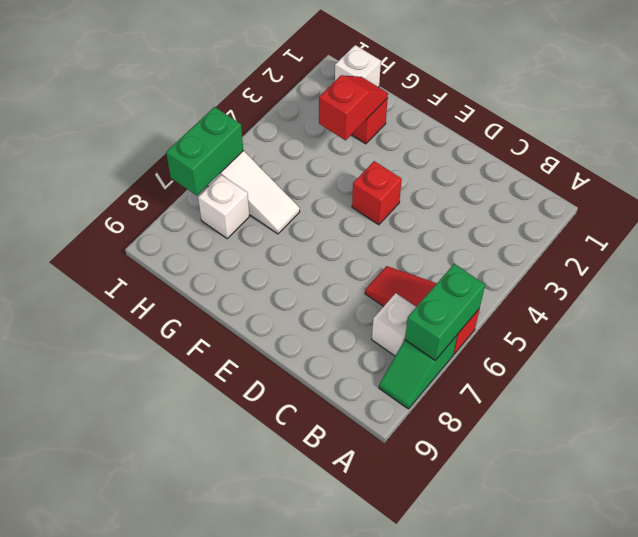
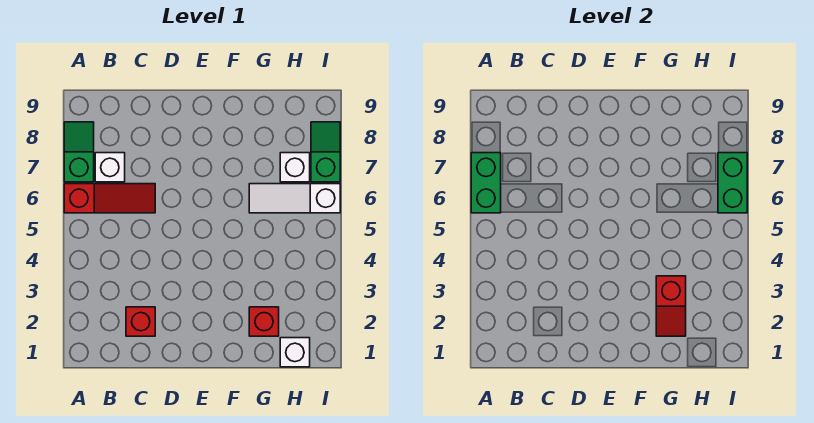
red brick E4 level 1 -> red brick C2 level 1
none -> green slope I7:I8 level 1 top 7

